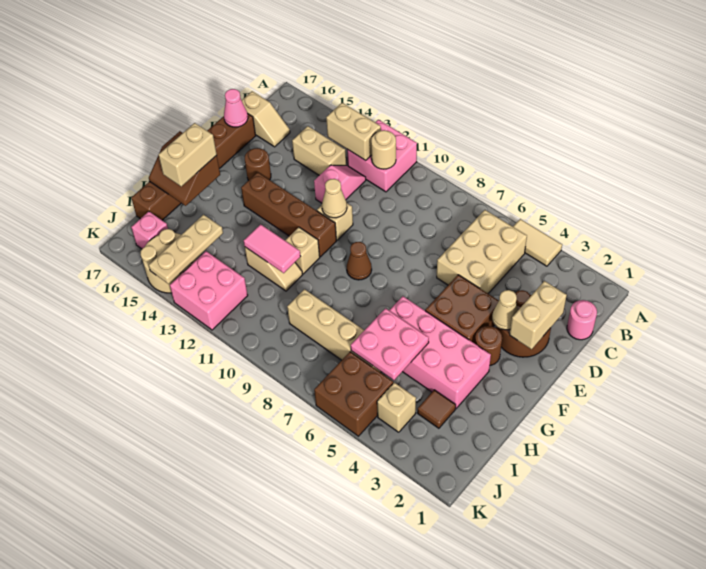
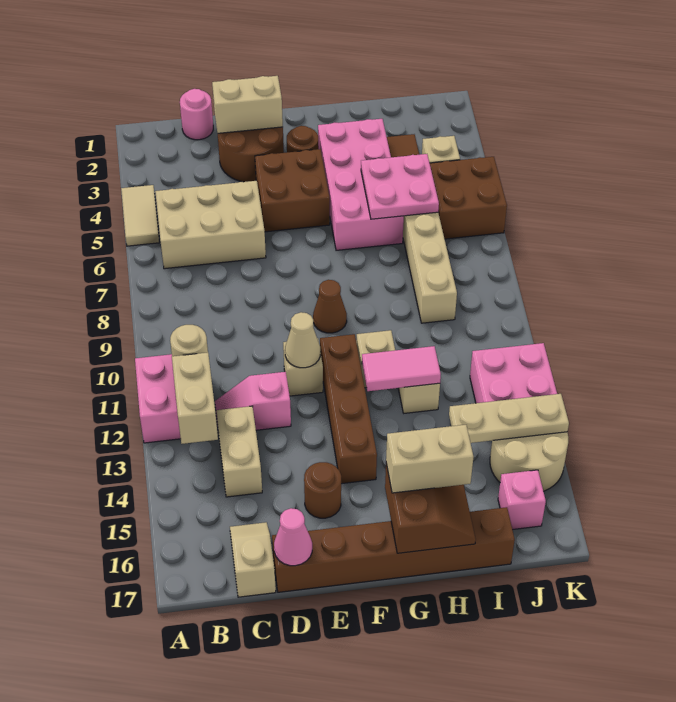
tan cone E3 level 2 -> none
pink tile H11:H12 level 2 -> pink tile G12:H12 level 2

